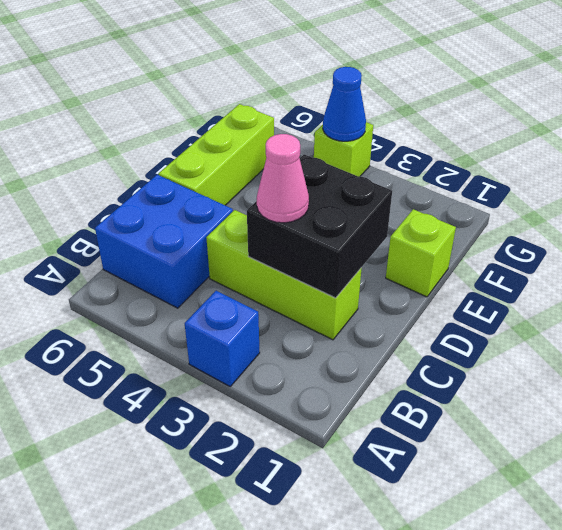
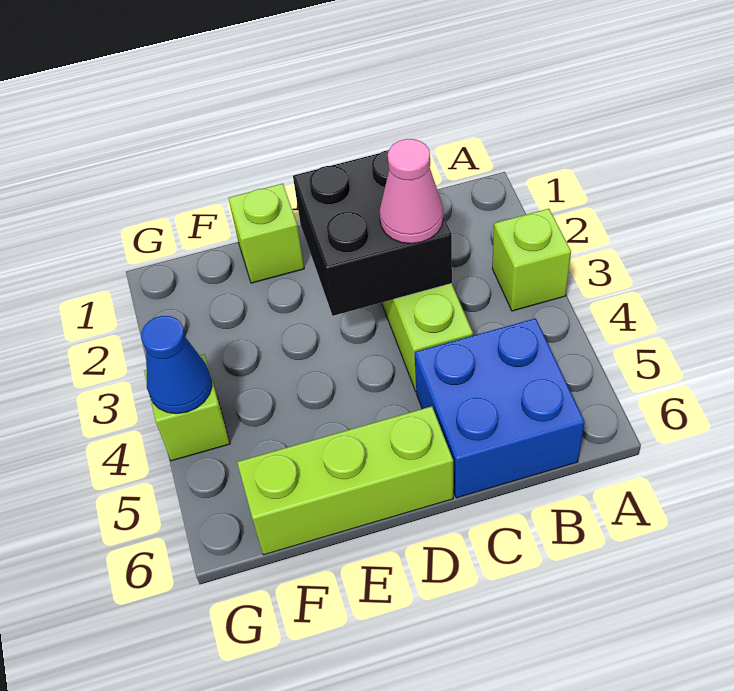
blue brick A3 level 1 -> lime brick A3 level 1

